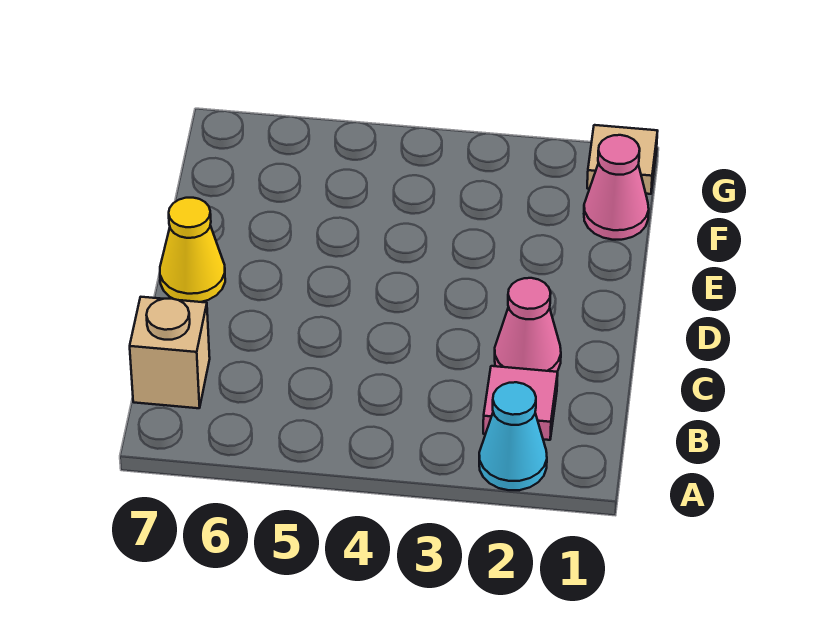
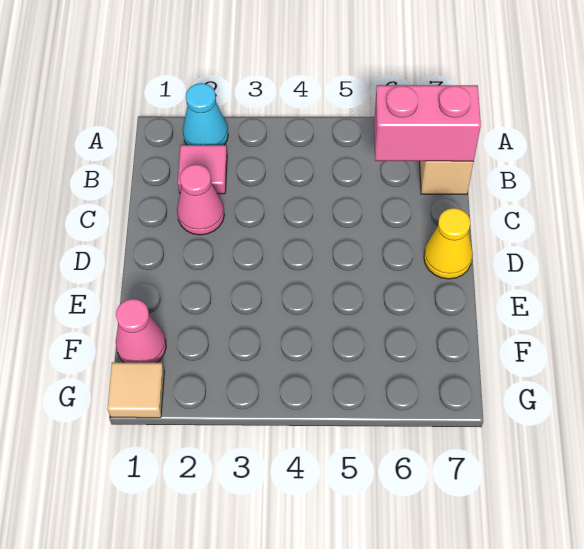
none -> pink brick B6:B7 level 2

